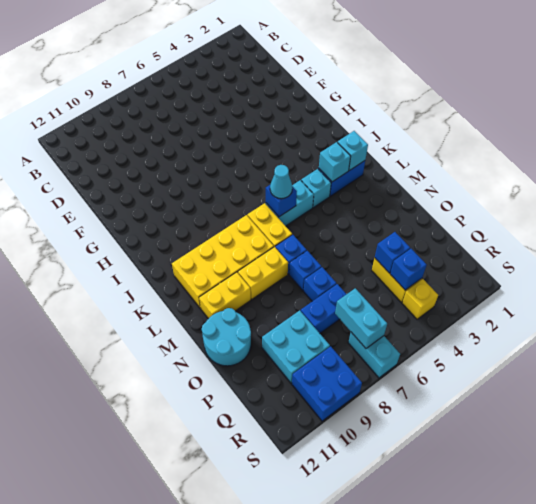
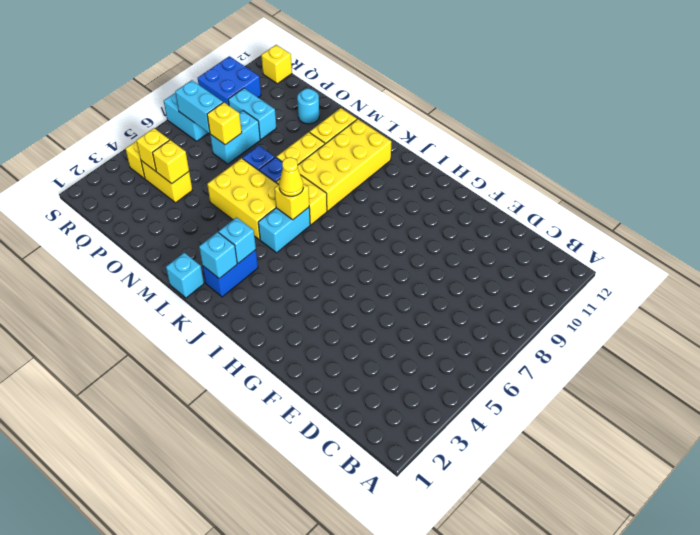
cyan brick K4 level 1 -> cyan brick L1 level 1
blue brick K6 level 2 -> yellow brick K6 level 2
cyan cone K6 level 3 -> yellow cone K6 level 3
none -> yellow brick L5:N6 level 1
cyan round brick N11:O12 level 1 -> cyan round brick O11 level 1
blue brick O7 level 1 -> none
blue brick P4 level 2 -> yellow brick P4 level 2
blue brick P7:P8 level 1 -> cyan brick P7:P8 level 1
none -> yellow brick P7 level 2
cyan brick P9:Q10 level 1 -> cyan brick P9:Q9 level 1
blue brick Q4 level 2 -> yellow brick Q4 level 2
none -> yellow brick R12 level 1

